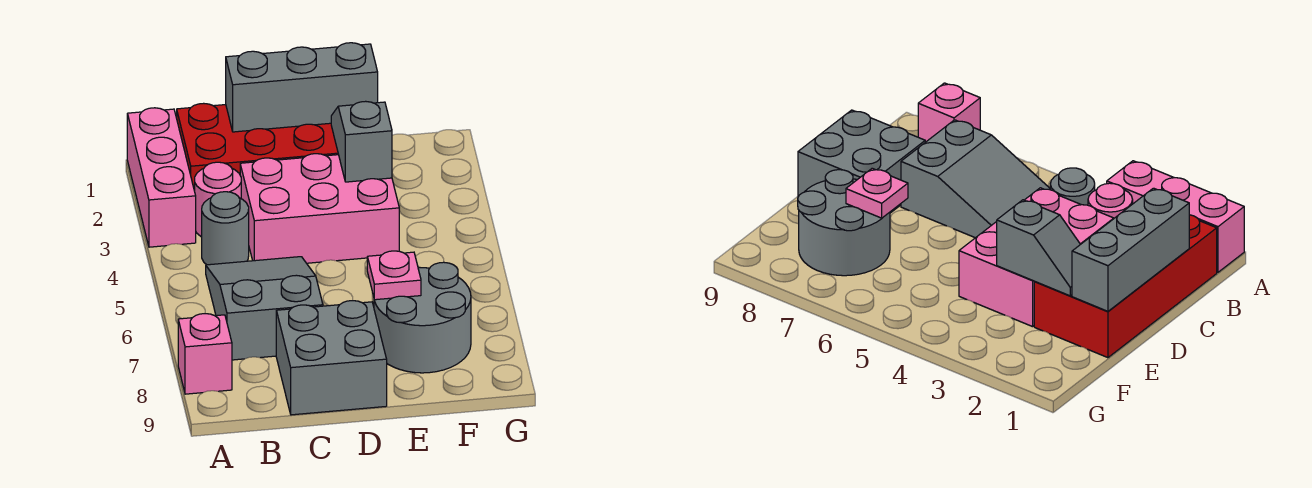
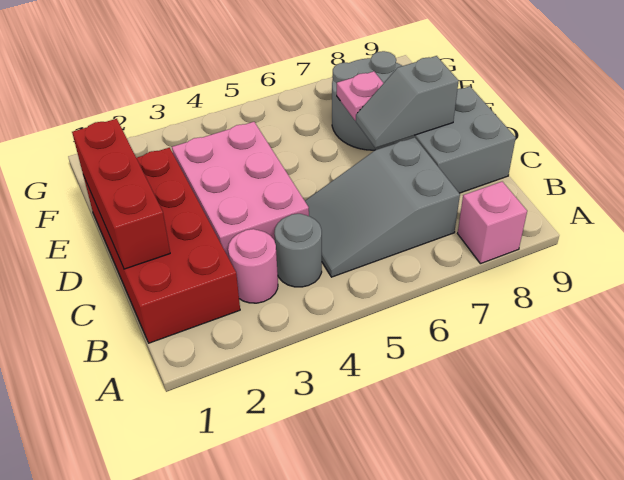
pink brick A1:A3 level 1 -> none
grey brick C1:E1 level 2 -> red brick C1:E1 level 2
grey slope E2:E3 level 2 top 3 -> grey slope D7:D8 level 2 top 8

